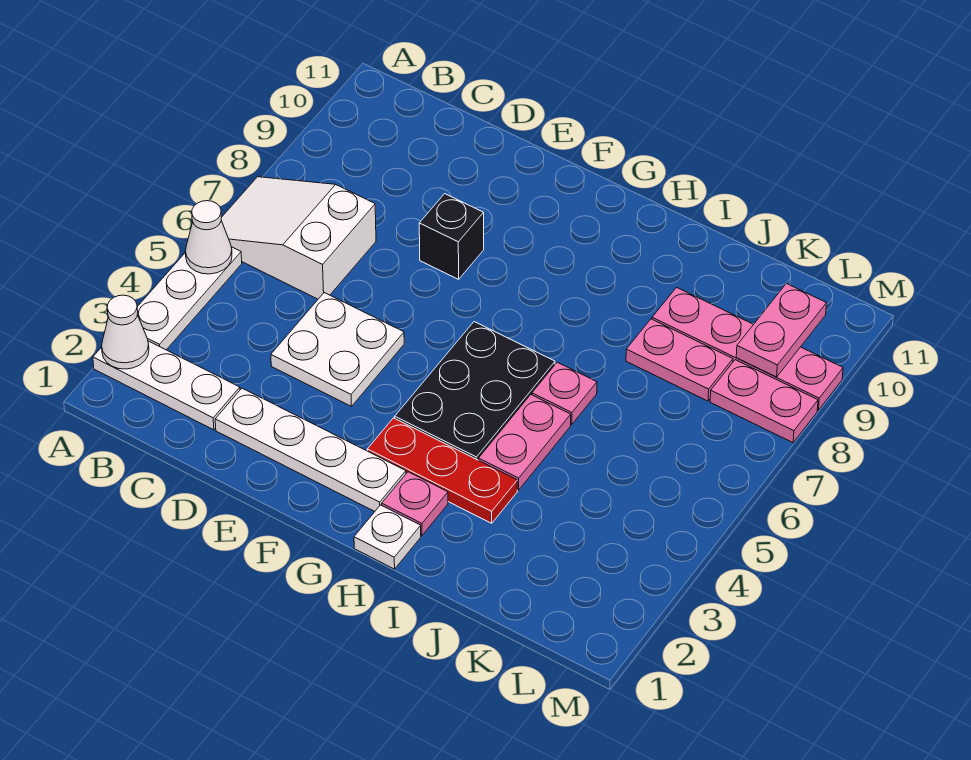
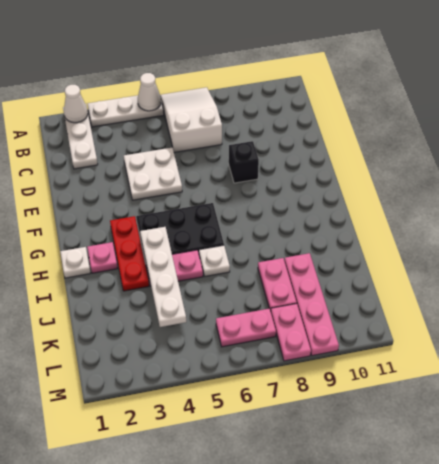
white plate D2:G2 level 1 -> white plate H4:K4 level 2
pink plate I6 level 1 -> white plate I6 level 1
pink plate L9:L10 level 2 -> pink plate L6:L7 level 1

